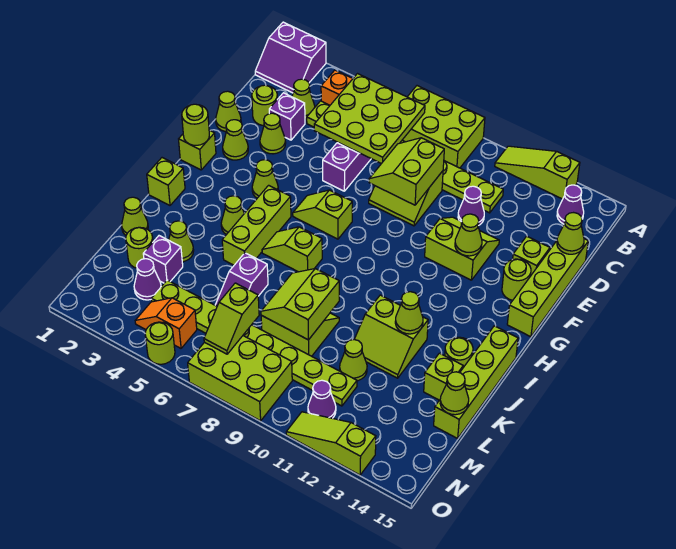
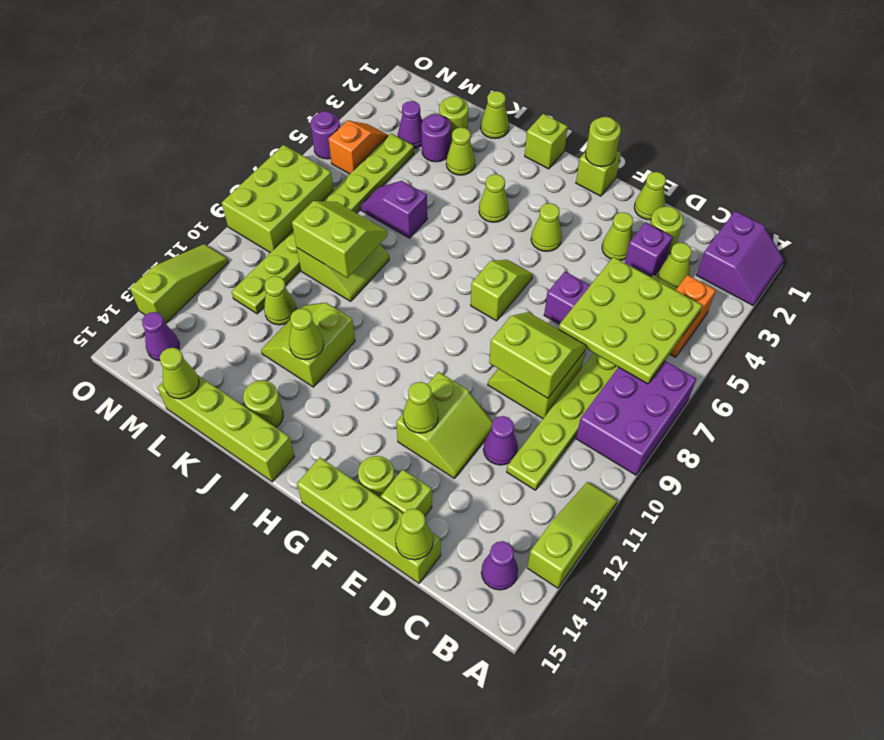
purple slope A1:B2 level 1 top A -> purple slope A1:B2 level 1 top B
lime brick A7:B9 level 1 -> purple brick A7:B9 level 1
lime cone F2 level 1 -> none
lime brick H5:J5 level 1 -> none
lime slope I6:I7 level 1 top 7 -> none
lime brick K14 level 1 -> none
purple brick L3 level 1 -> purple round brick L3 level 1
lime slope M7:N7 level 2 top M -> none
purple cone N11 level 1 -> purple cone N14 level 1
lime round brick O5 level 1 -> purple round brick O5 level 1

